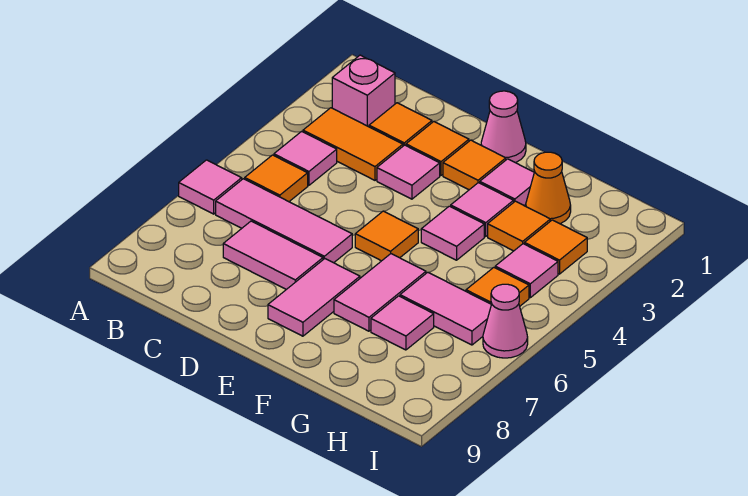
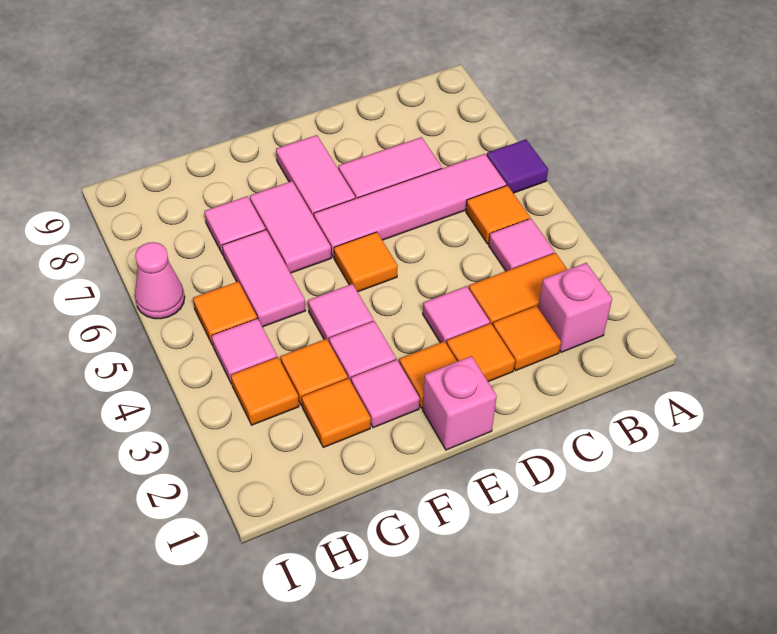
pink tile A6 level 1 -> purple tile A6 level 1
pink tile B6:D6 level 1 -> pink tile B6:E6 level 1
pink cone E1 level 1 -> pink brick E1 level 1
orange cone G2 level 1 -> orange tile G2 level 1
pink tile G6:H6 level 1 -> pink tile G5:G6 level 1

